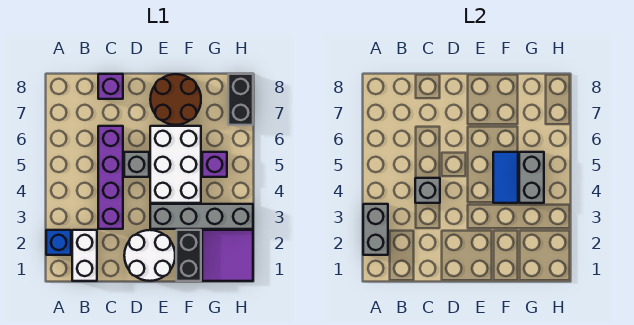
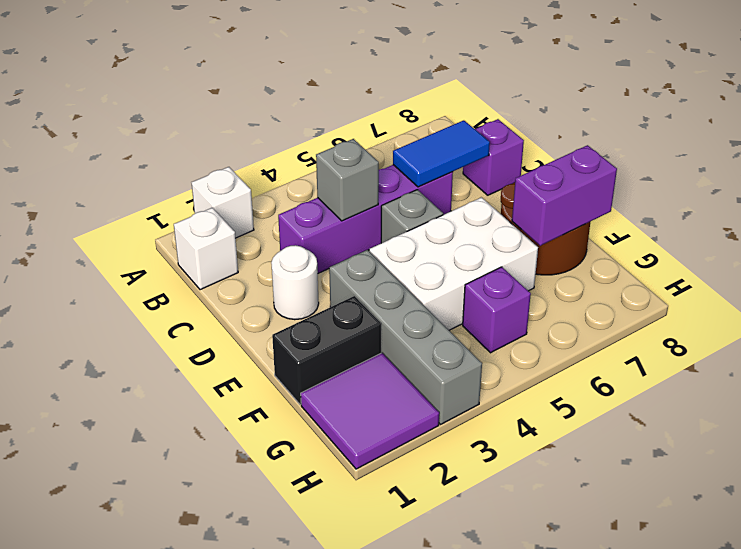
blue brick A2 level 1 -> white brick A2 level 1
grey brick A2:A3 level 2 -> none
white brick B1:B2 level 1 -> white brick B1 level 1
white round brick D1:E2 level 1 -> white round brick D2 level 1
blue tile F4:F5 level 2 -> blue tile C6:C7 level 2
none -> purple brick F7:F8 level 2
grey brick G4:G5 level 2 -> none
black brick H7:H8 level 1 -> none

